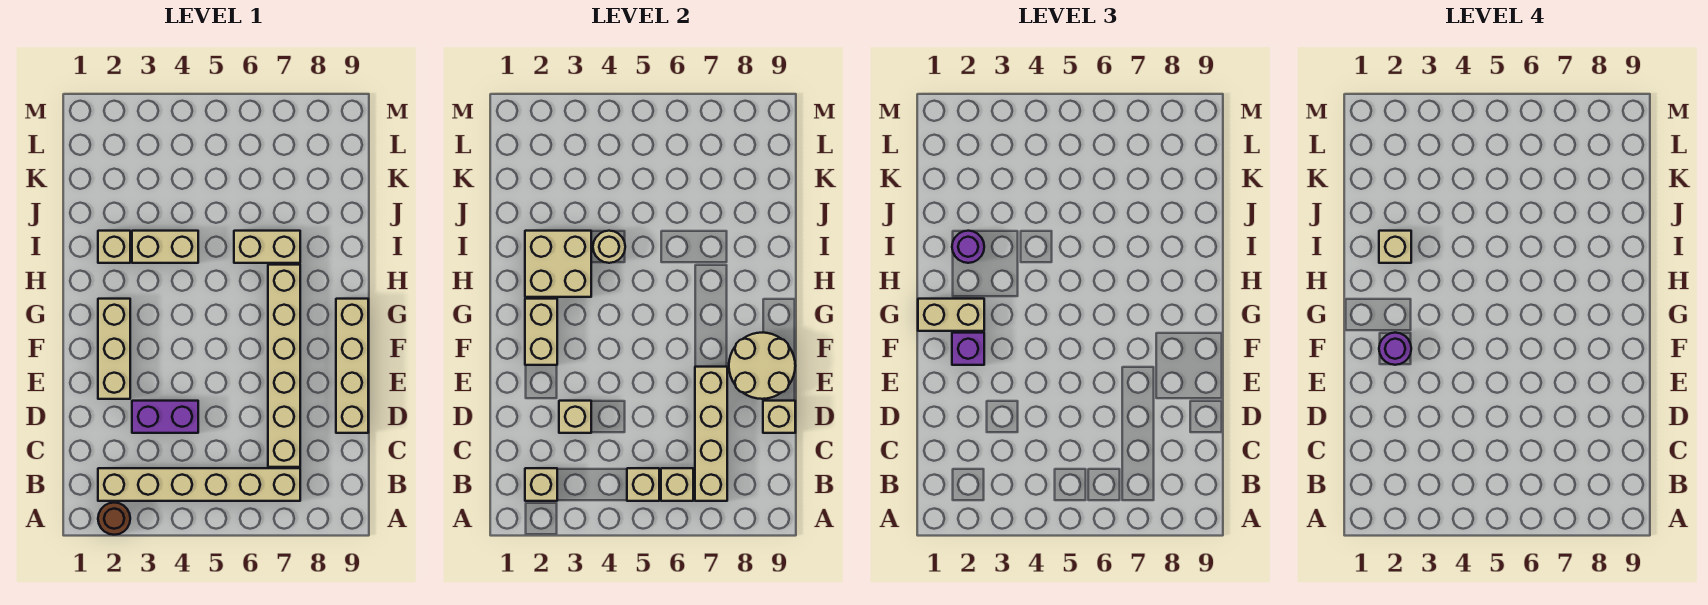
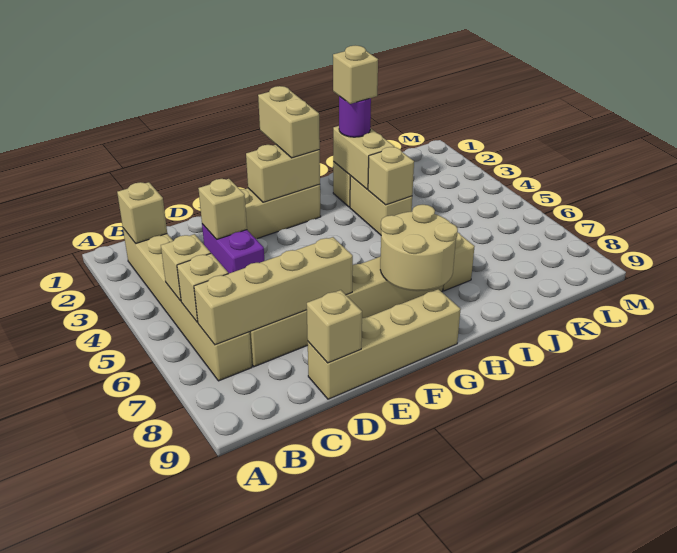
brown round brick A2 level 1 -> none
tan round brick E8:F9 level 2 -> tan round brick G7:H8 level 2
purple brick F2 level 3 -> none
purple round brick F2 level 4 -> none
tan brick H2:I3 level 2 -> tan brick I2:I3 level 2
tan round brick I4 level 2 -> tan brick I4 level 2

